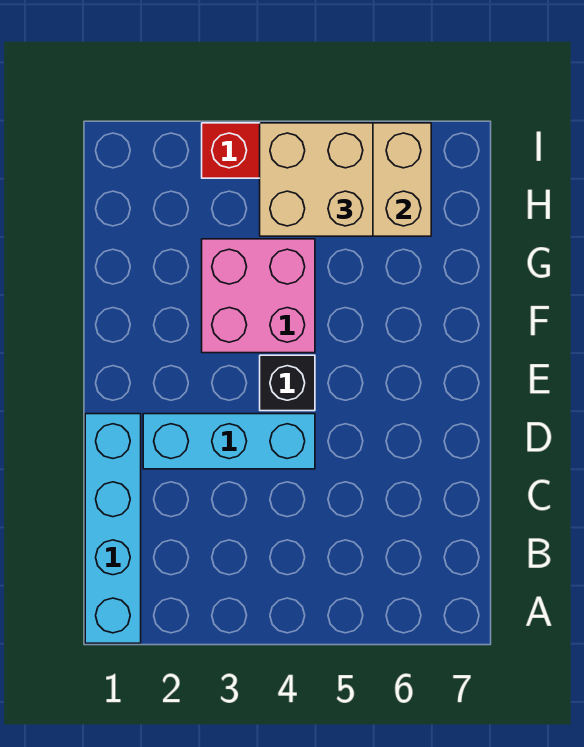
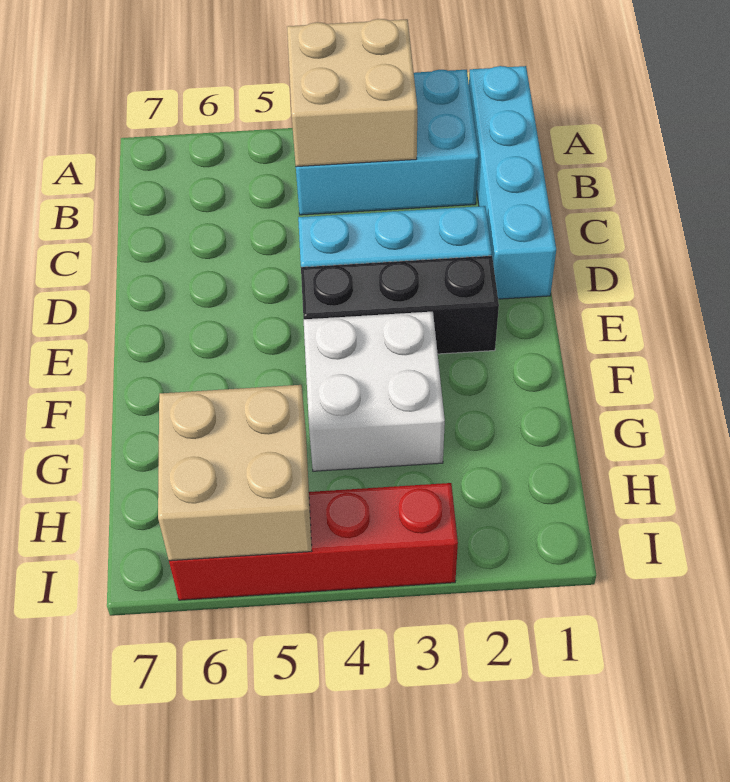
none -> cyan brick A2:B4 level 1
black brick E4 level 1 -> black brick E2:E4 level 1
pink brick F3:G4 level 1 -> white brick F3:G4 level 1
tan brick H4:I5 level 3 -> tan brick A3:B4 level 2

